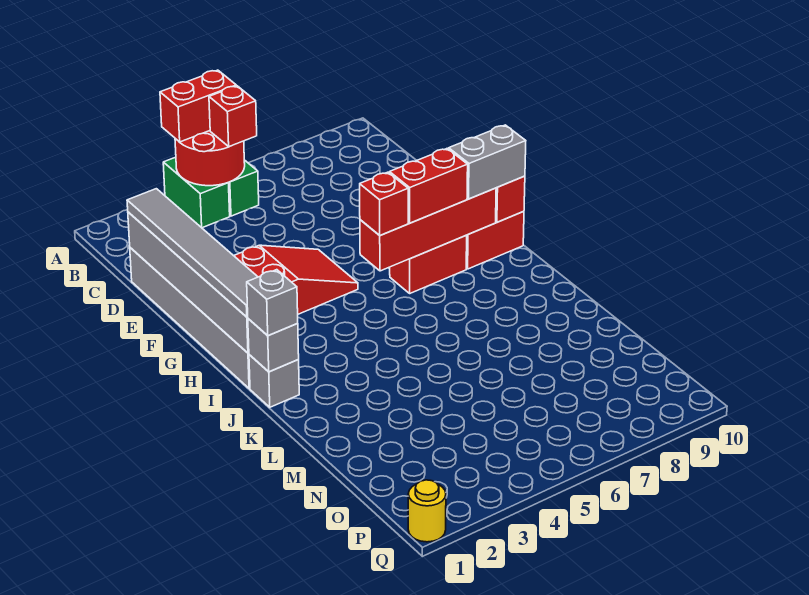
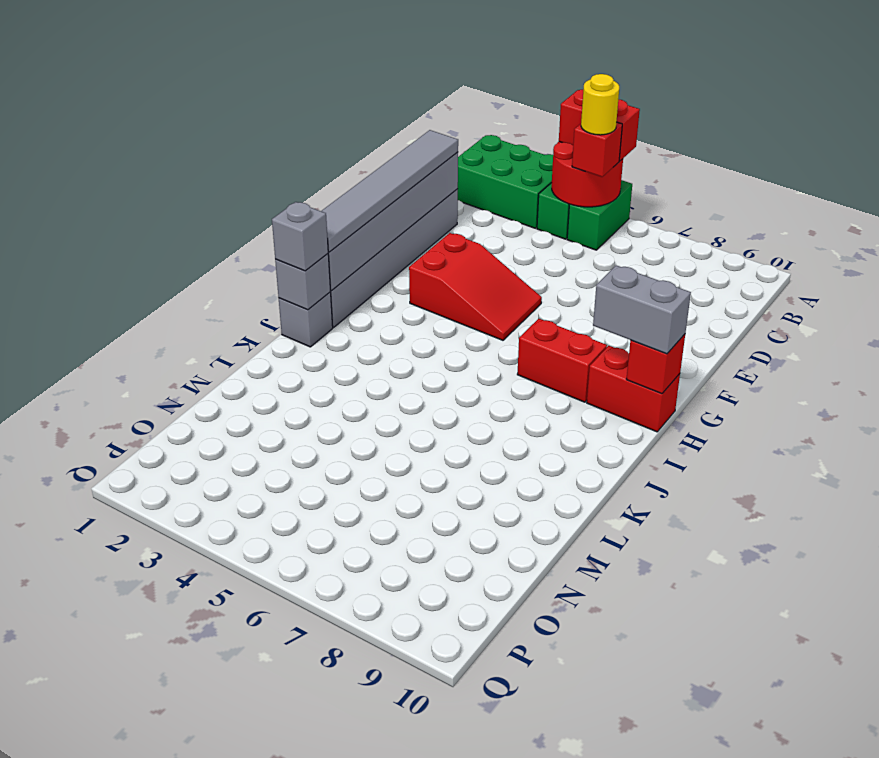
none -> green brick A1:B3 level 1
red brick H6:H9 level 2 -> none
red brick H6 level 3 -> none
red brick H7:H8 level 3 -> none
yellow round brick Q1 level 1 -> yellow round brick B5 level 4

